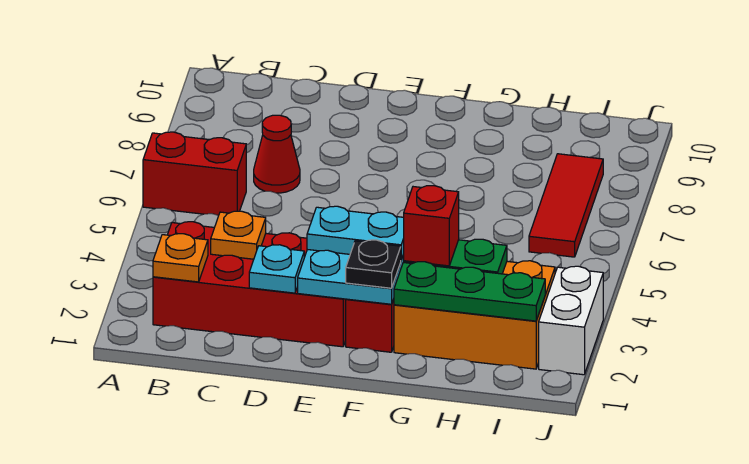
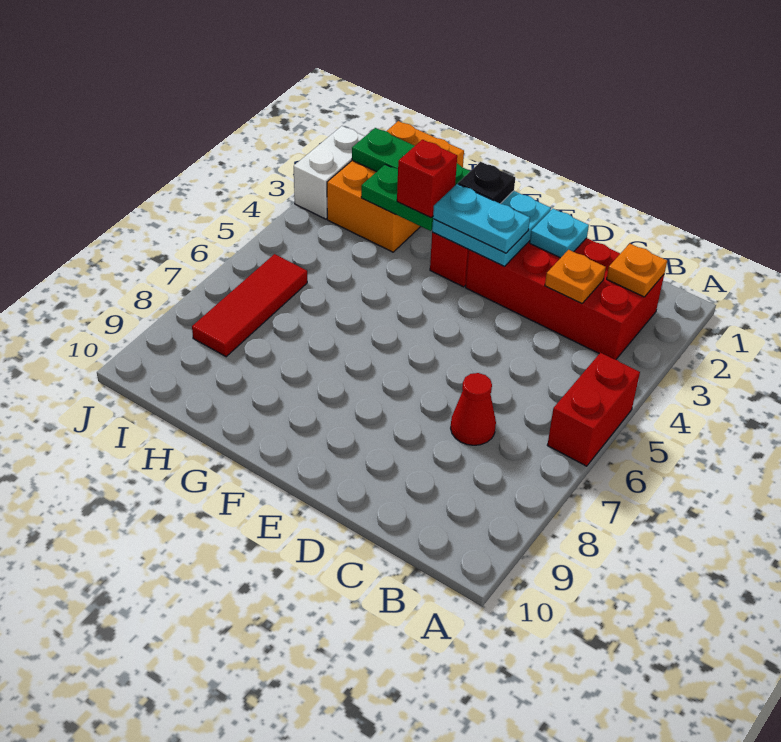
red brick A6:B6 level 1 -> red brick A5:A6 level 1
orange brick G2:I3 level 1 -> orange brick H1:I3 level 1

